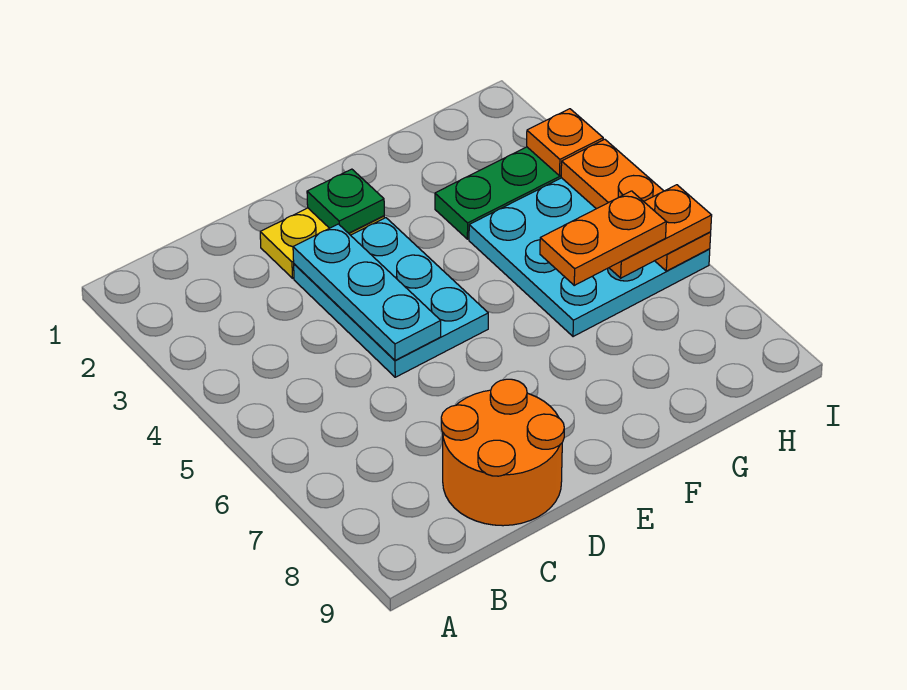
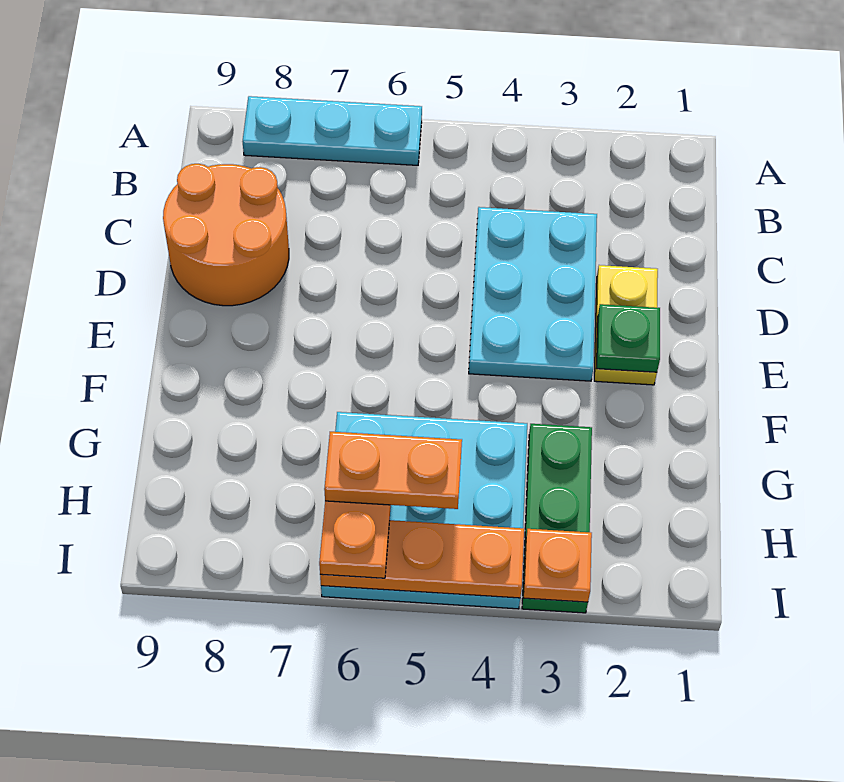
cyan plate D3:E5 level 1 -> cyan plate C3:E4 level 1
cyan plate D3:D5 level 2 -> cyan plate A6:A8 level 1
orange plate G6:H6 level 4 -> orange plate H5:H6 level 4

